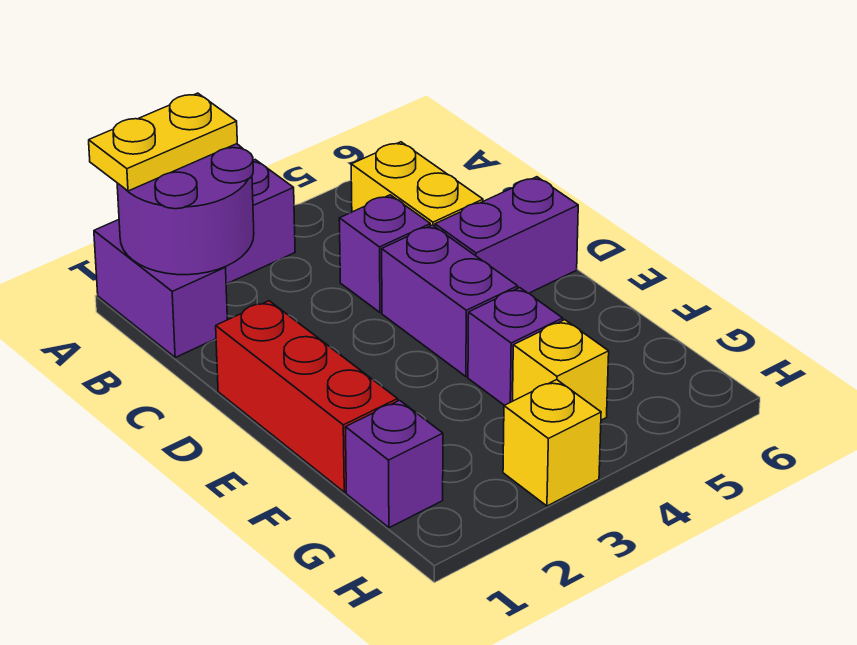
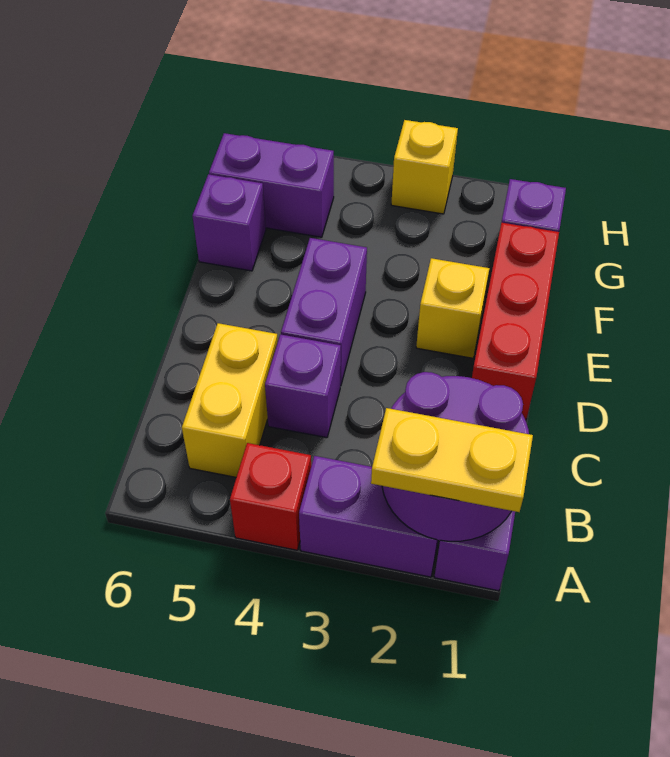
none -> red brick A4 level 1
purple brick D5:D6 level 1 -> purple brick G5:G6 level 1
purple brick F4 level 1 -> purple brick F6 level 1
yellow brick G4 level 1 -> yellow brick E2 level 1

